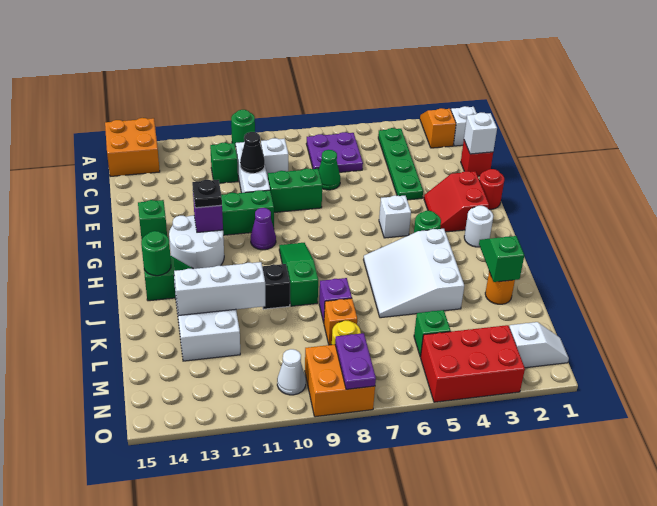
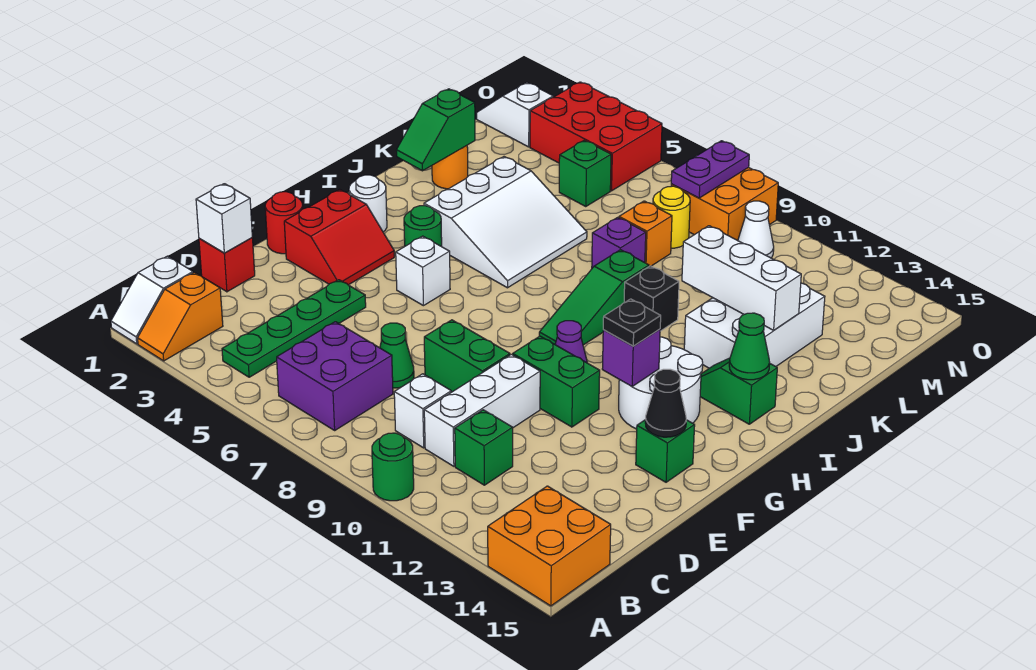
purple plate B6:C7 level 1 -> purple brick B6:C7 level 1
black cone D10 level 2 -> black cone F14 level 2
green round brick I14 level 2 -> green cone I14 level 2

